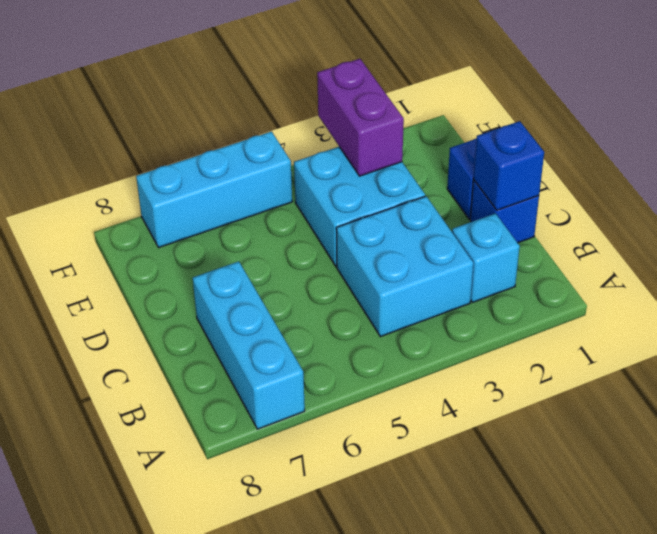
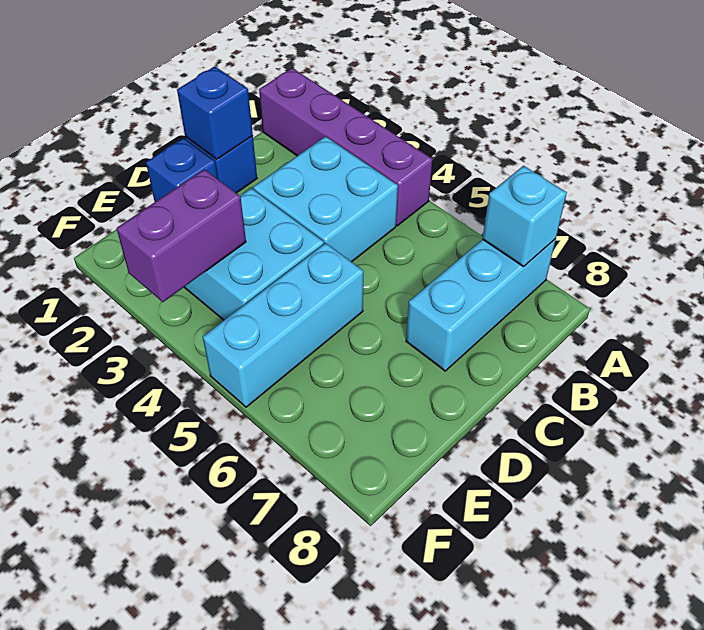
none -> purple brick A1:A4 level 1
cyan brick B2 level 1 -> cyan brick A7 level 2
cyan brick F5:F7 level 1 -> cyan brick D5:F5 level 1

